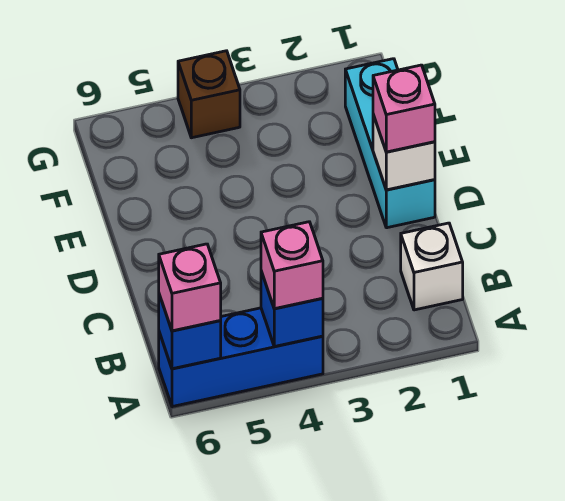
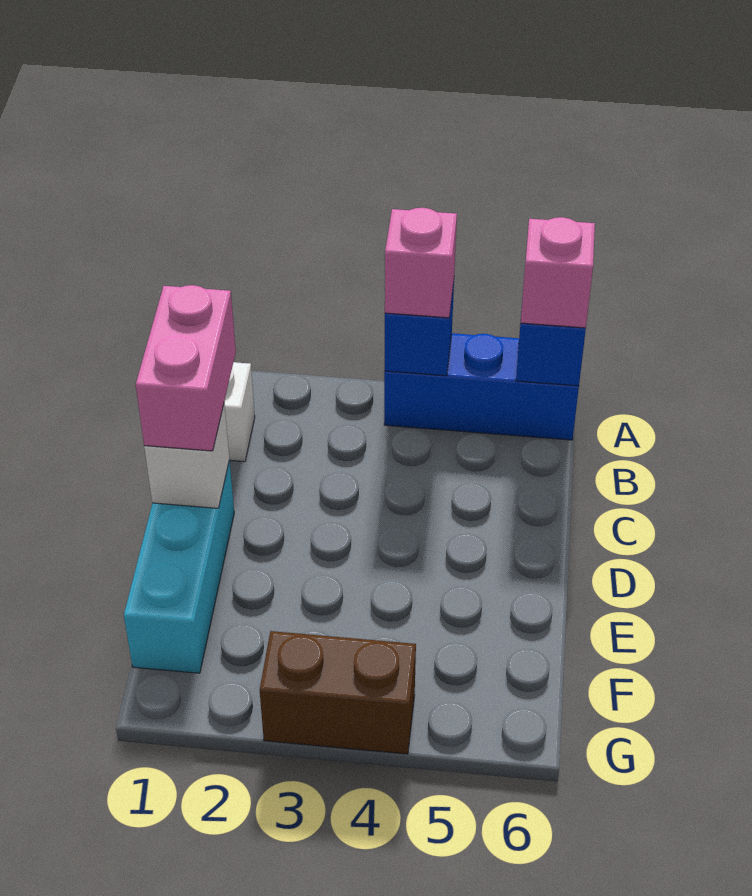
pink brick D1 level 3 -> pink brick C1:D1 level 3
brown brick G4 level 1 -> brown brick G3:G4 level 1

